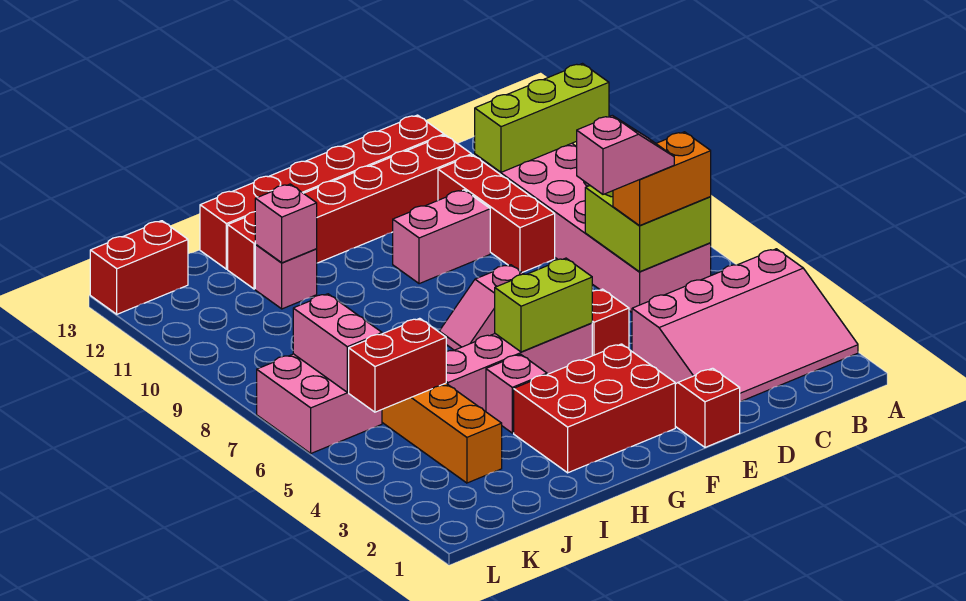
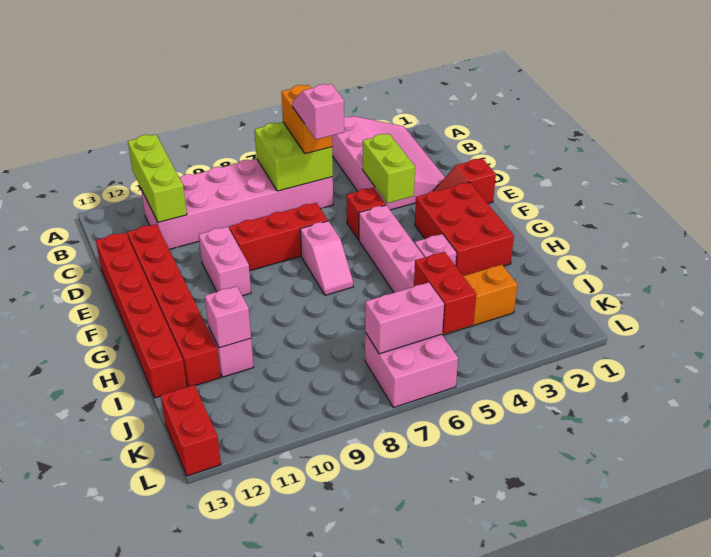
red brick D9:D11 level 1 -> red brick E7:E9 level 1
lime brick F5:G5 level 2 -> lime brick D4:E4 level 2

